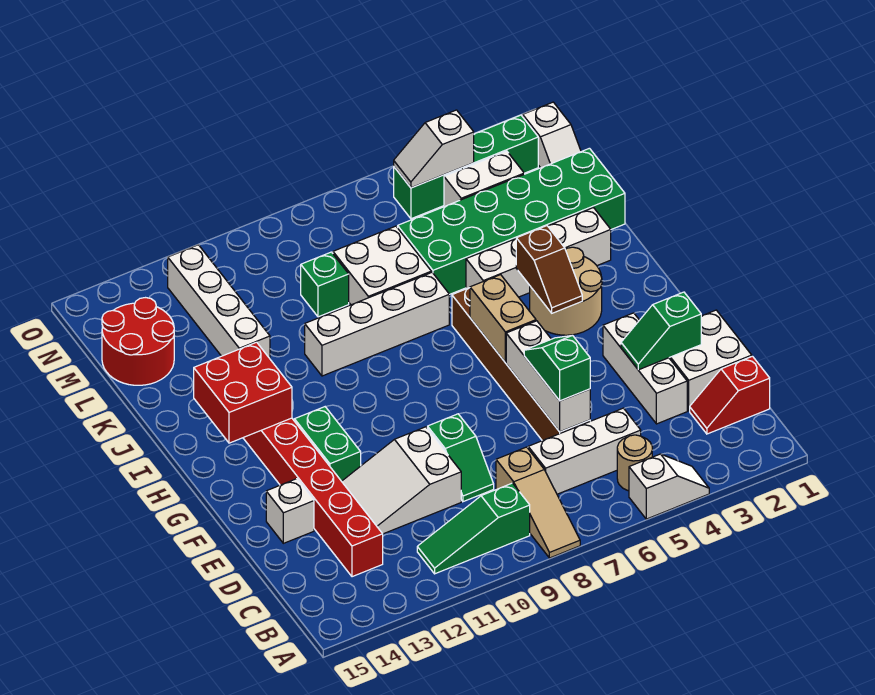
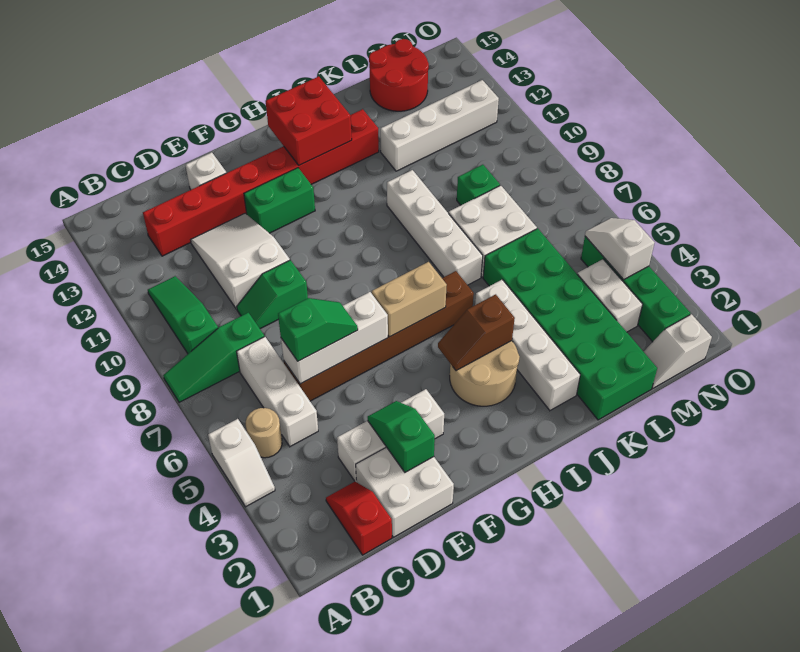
tan slope A8:C8 level 1 top C -> green slope A8:C8 level 1 top C

